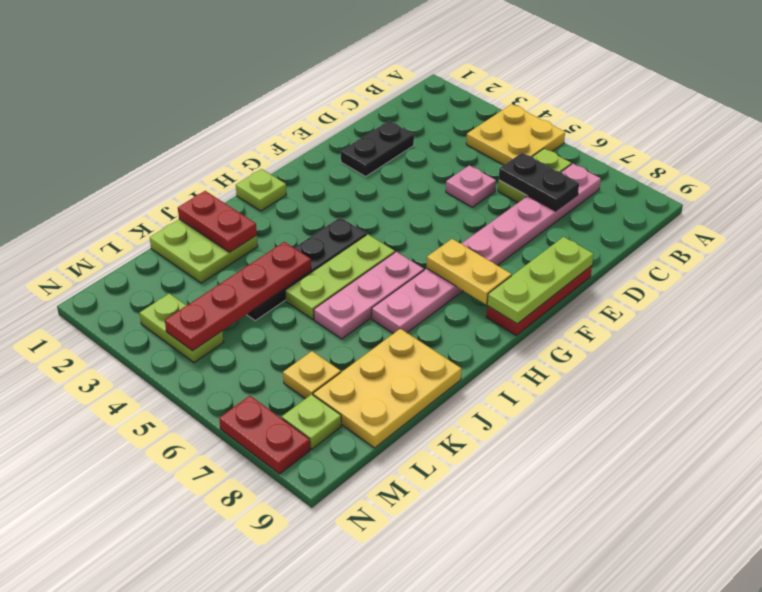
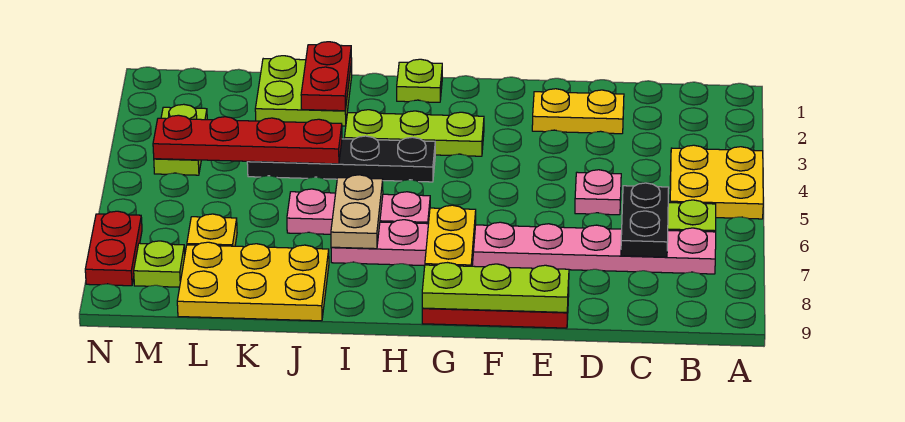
black plate D2:E2 level 1 -> yellow plate D2:E2 level 1
lime plate H5:J5 level 1 -> lime plate G3:I3 level 1
none -> tan plate I6:I7 level 2

